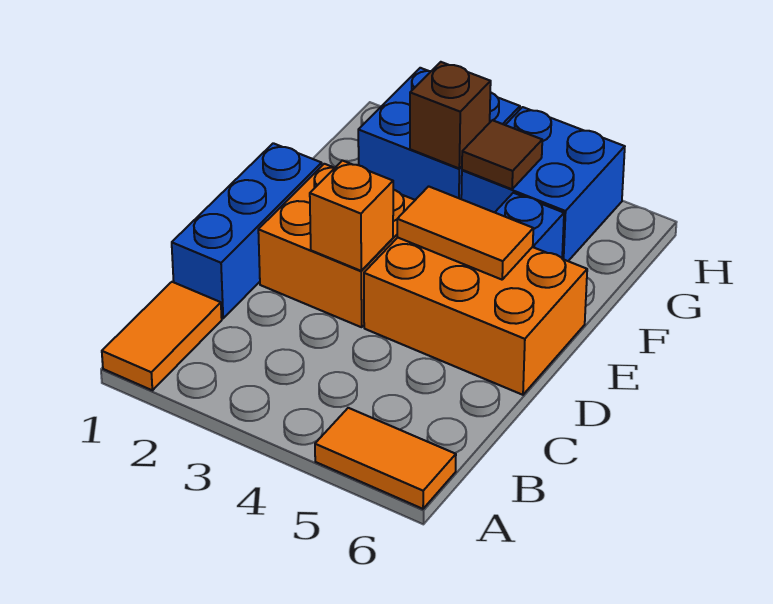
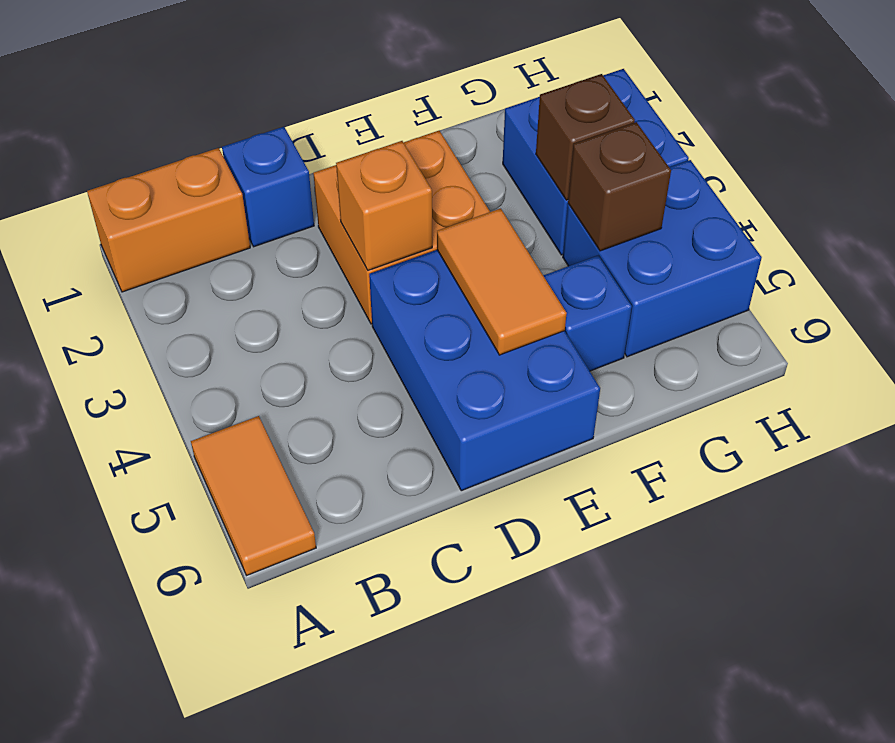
orange tile A1:B1 level 1 -> orange brick A1:B1 level 1
blue brick C1:E1 level 1 -> blue brick C1 level 1
orange brick D4:E6 level 1 -> blue brick D4:E6 level 1
brown tile G4 level 2 -> brown brick G4 level 2

